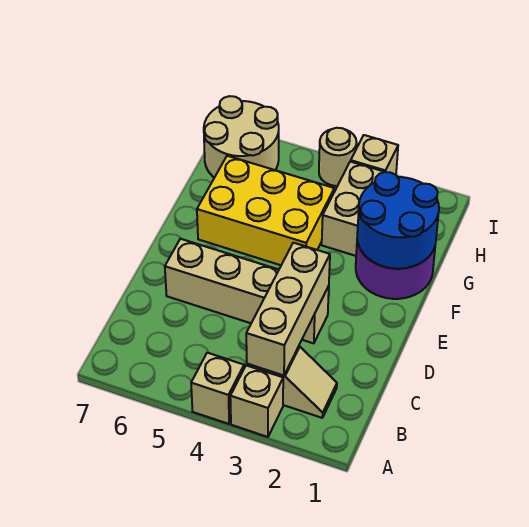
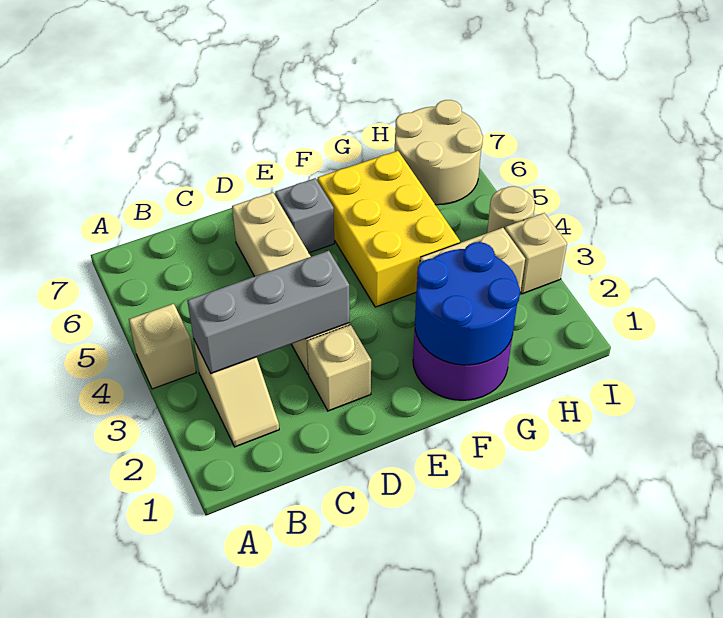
tan brick A3 level 1 -> tan brick D2 level 1
tan brick B3:D3 level 2 -> grey brick B3:D3 level 2
none -> grey brick E6 level 1

